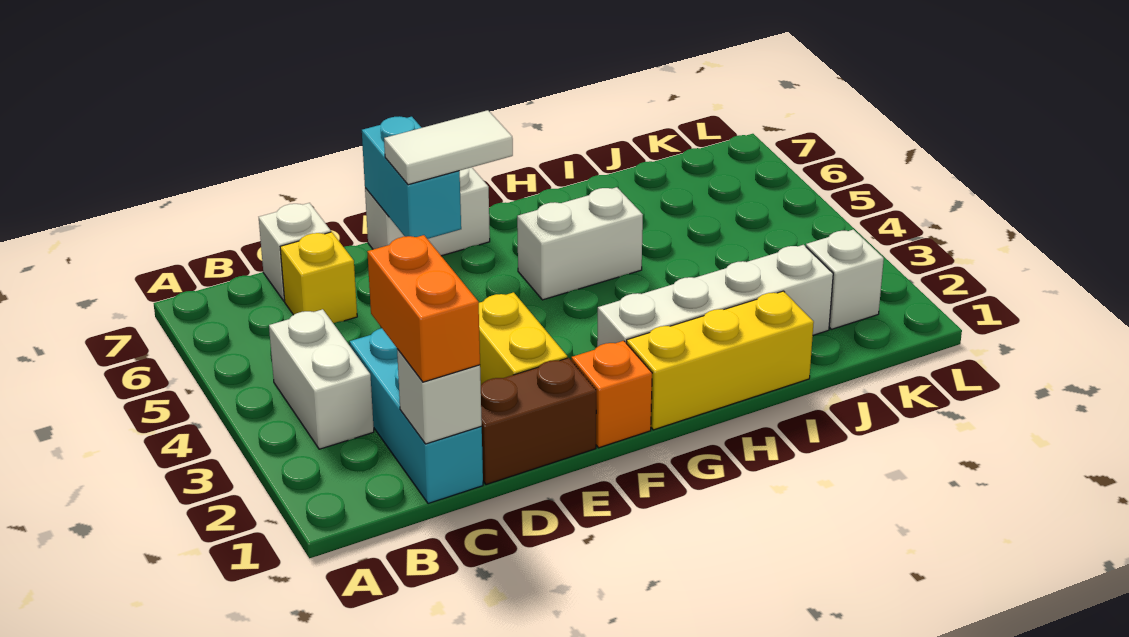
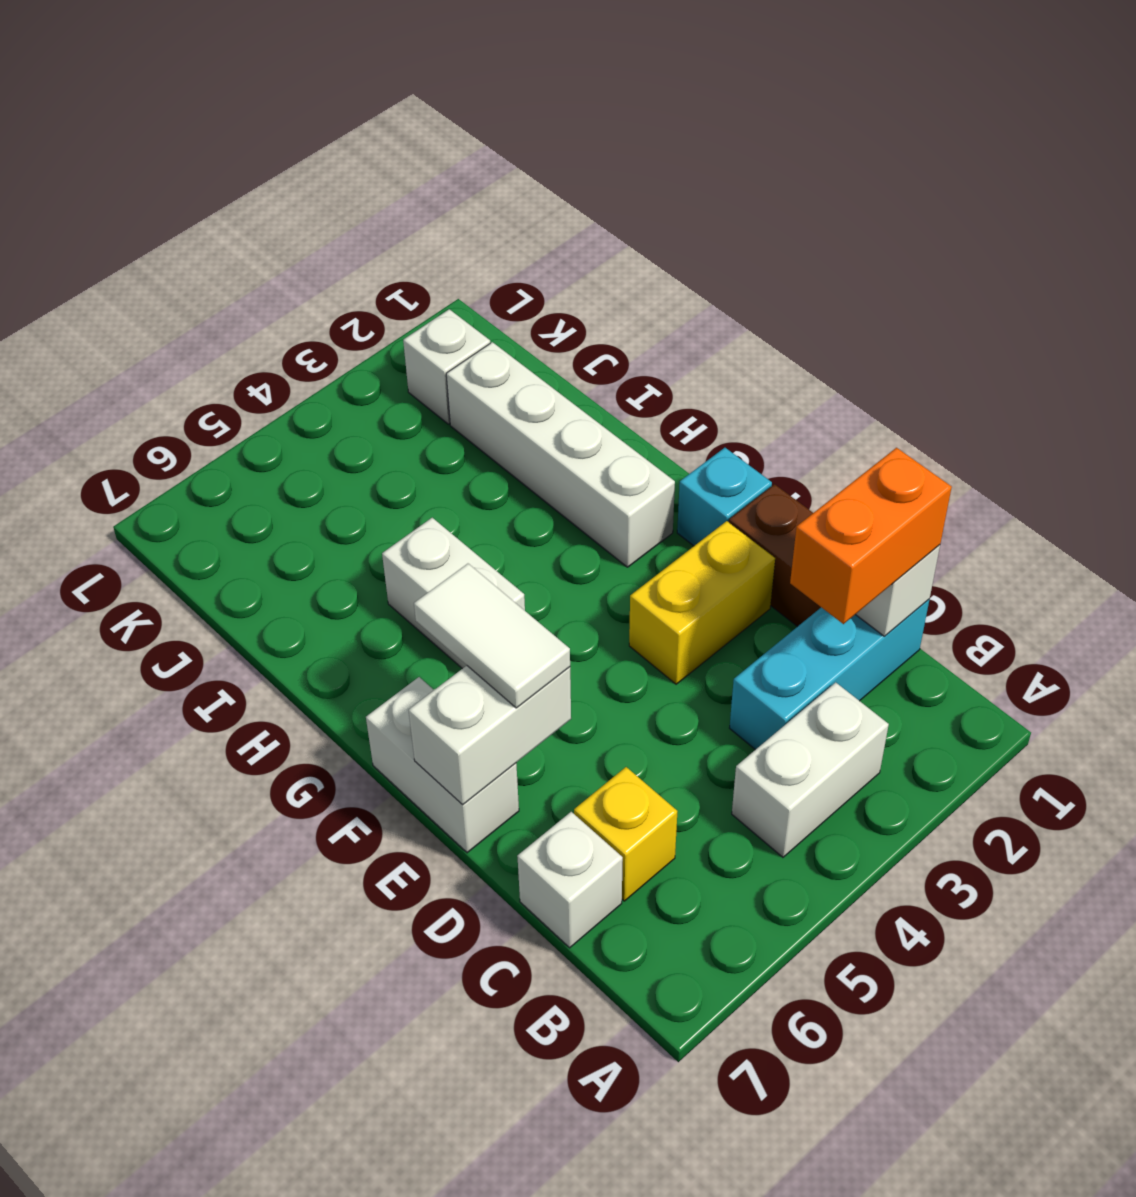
cyan brick E6:E7 level 2 -> white brick E6:E7 level 2
orange brick F1 level 1 -> cyan brick F1 level 1
yellow brick G1:I1 level 1 -> none

